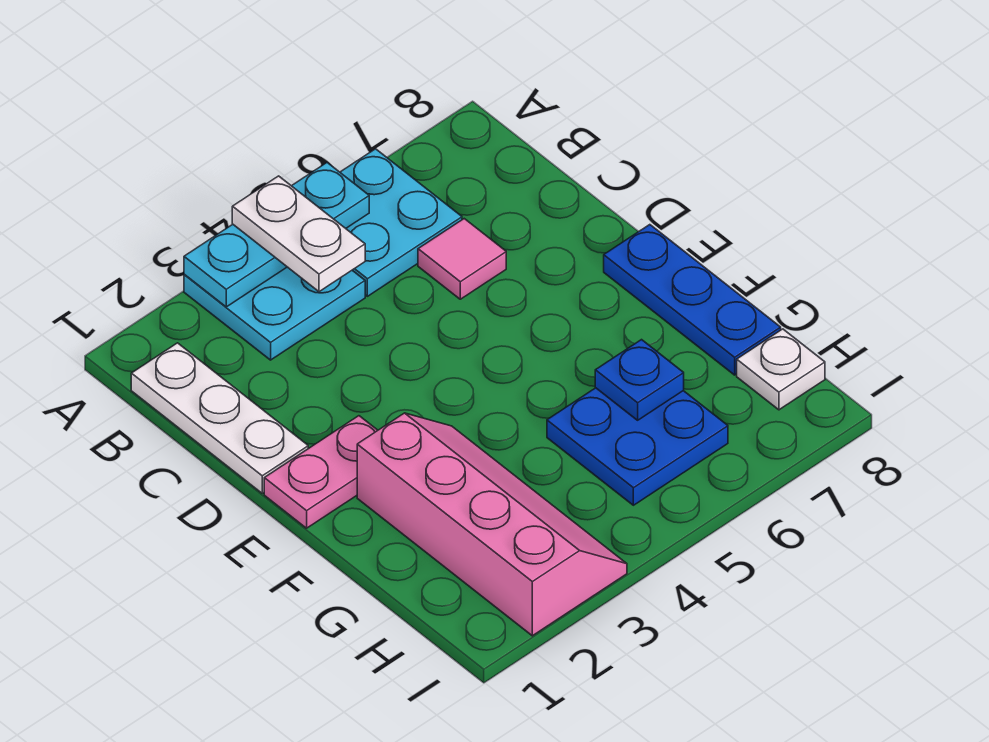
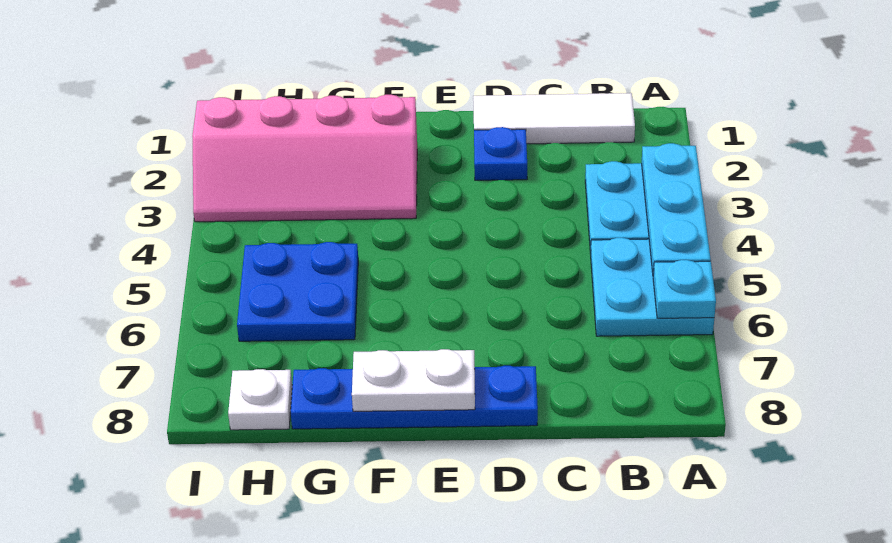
white plate A4:B4 level 3 -> white plate E8:F8 level 2
none -> cyan plate A6 level 2
white plate B1:D1 level 1 -> white tile B1:D1 level 1
pink tile C6 level 1 -> none
pink plate E1:E2 level 1 -> none
blue plate E8:G8 level 1 -> blue plate D8:G8 level 1
blue plate G6 level 2 -> blue plate D2 level 1

